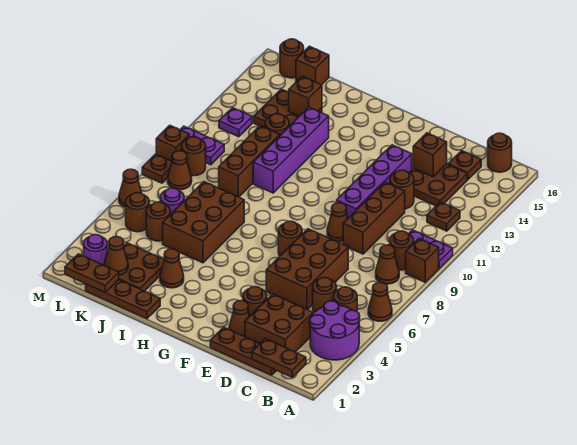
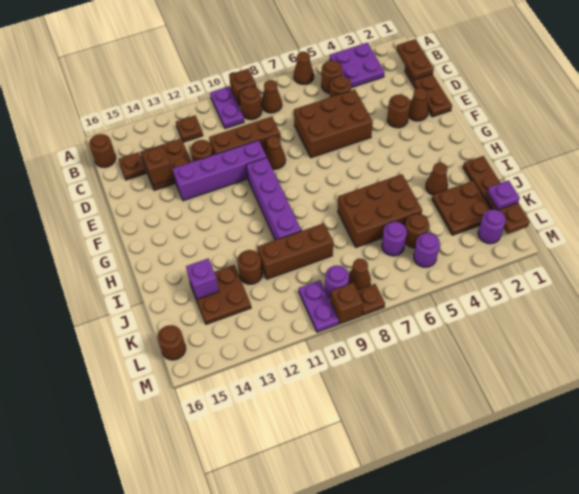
purple round brick A3:B4 level 1 -> purple plate A3:B4 level 1
brown brick C2:D3 level 1 -> none
brown round brick F7 level 1 -> none
purple brick I10:I13 level 1 -> purple brick F10:I10 level 1
brown brick J14 level 2 -> purple brick J14 level 2
brown cone K2 level 2 -> none
brown brick K16 level 1 -> none
brown round brick L5 level 1 -> purple round brick L5 level 1
brown round brick L9 level 1 -> purple round brick L9 level 1
purple plate L12 level 1 -> purple plate K1 level 3
brown cone M6 level 1 -> none

